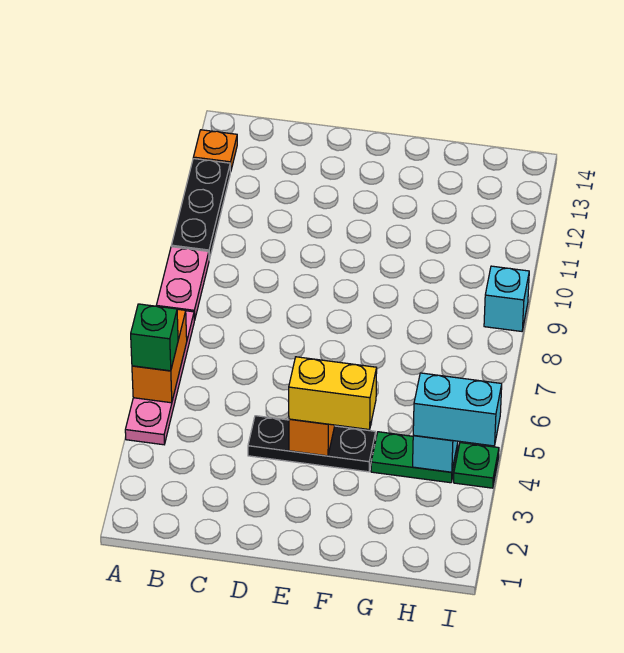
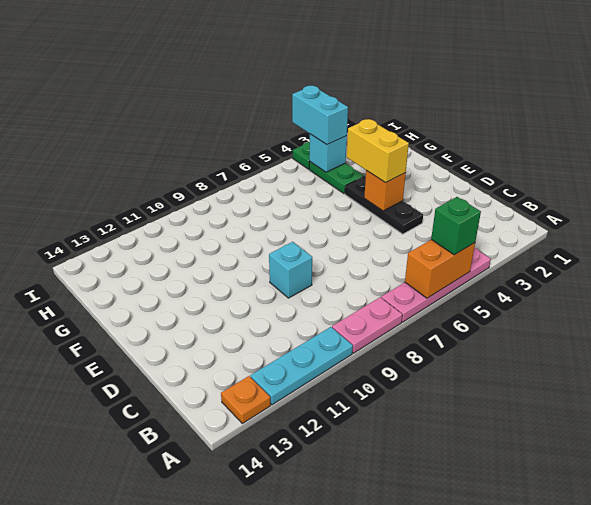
black plate A10:A12 level 1 -> cyan plate A10:A12 level 1
cyan brick I9 level 1 -> cyan brick D9 level 1

